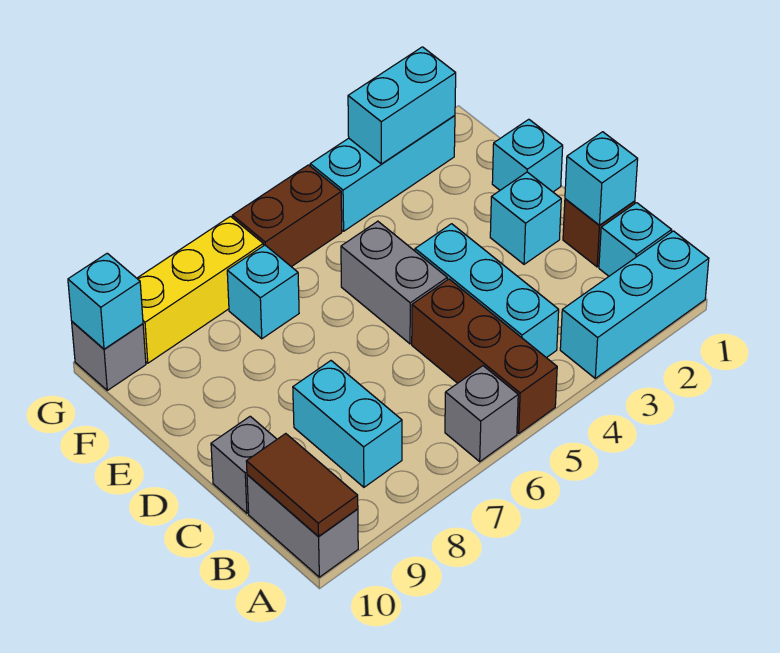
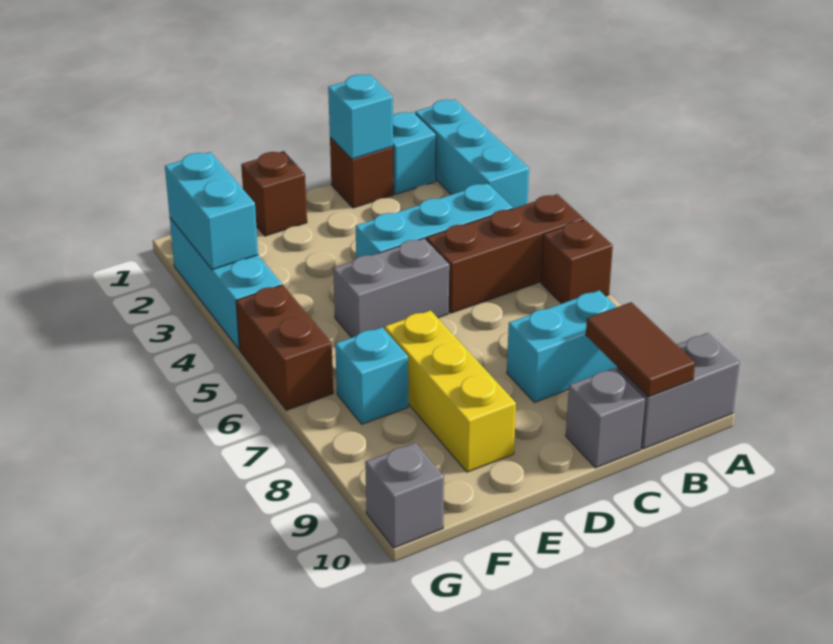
grey brick A6 level 1 -> brown brick A6 level 1
brown tile A10:B10 level 2 -> brown tile B9:B10 level 2
cyan brick D2 level 1 -> none
cyan brick E1 level 1 -> brown brick E1 level 1
yellow brick G7:G9 level 1 -> yellow brick E7:E9 level 1
cyan brick G10 level 2 -> none

